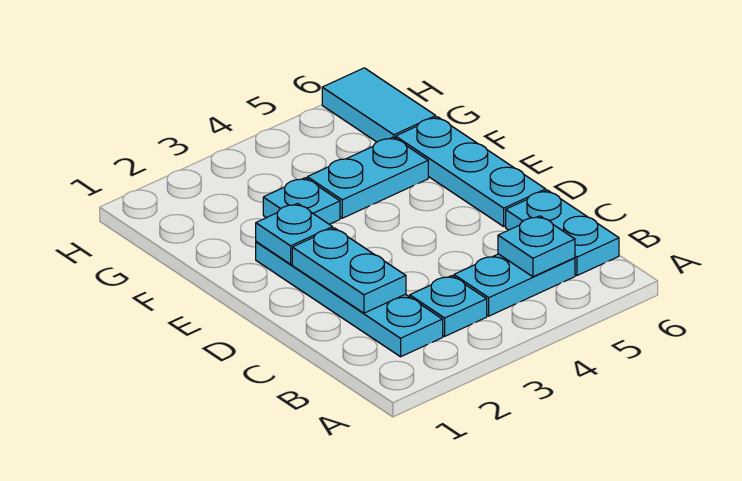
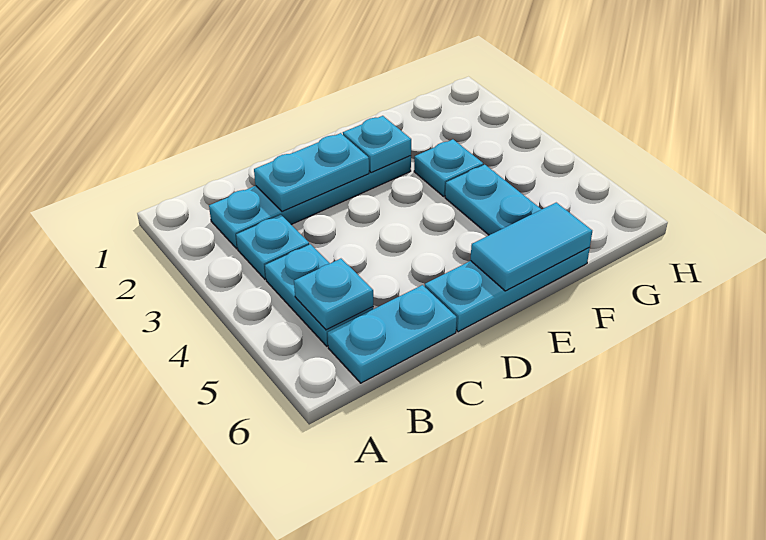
cyan tile G6:H6 level 1 -> cyan tile E6:F6 level 2

